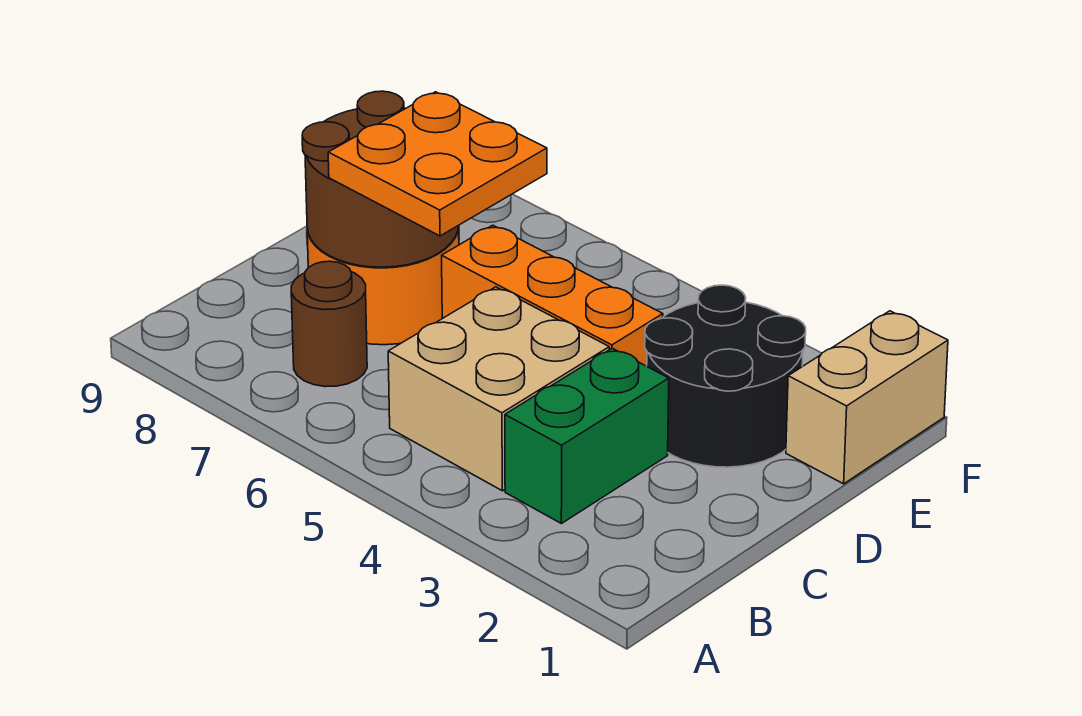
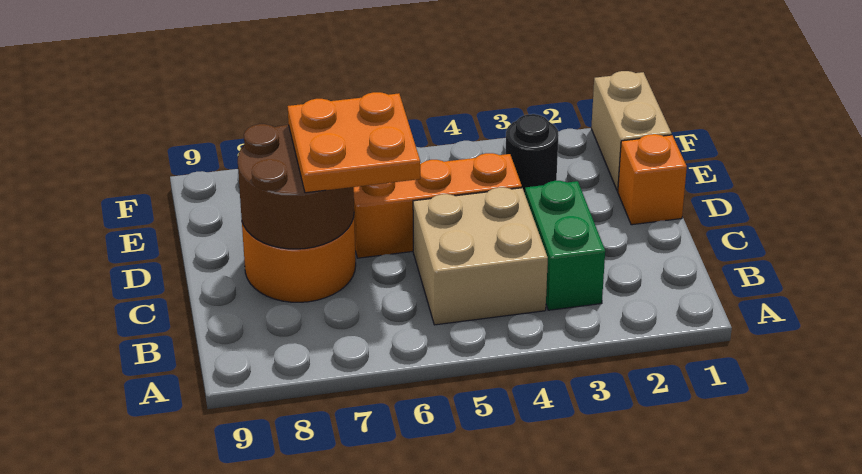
brown round brick B7 level 1 -> none
none -> orange brick D1 level 1
black round brick D2:E3 level 1 -> black round brick E3 level 1

